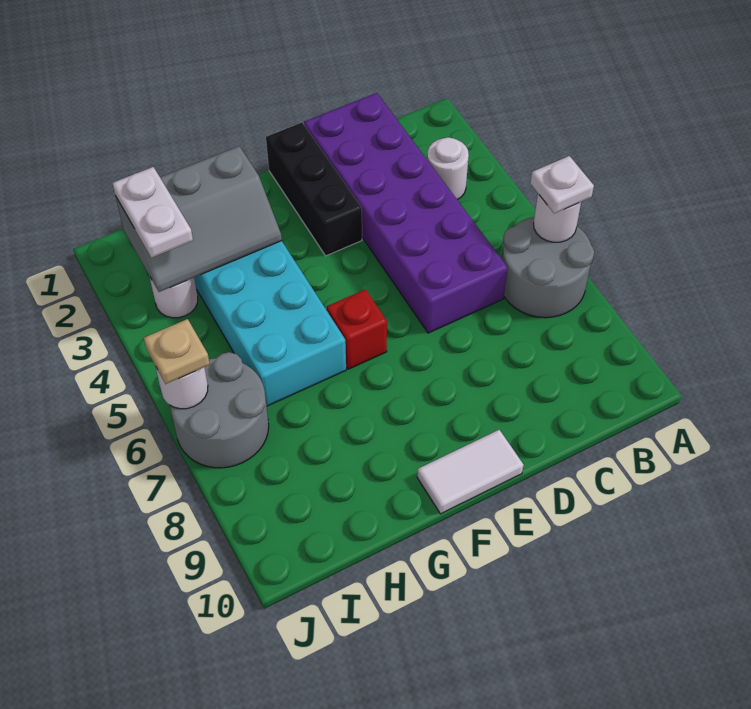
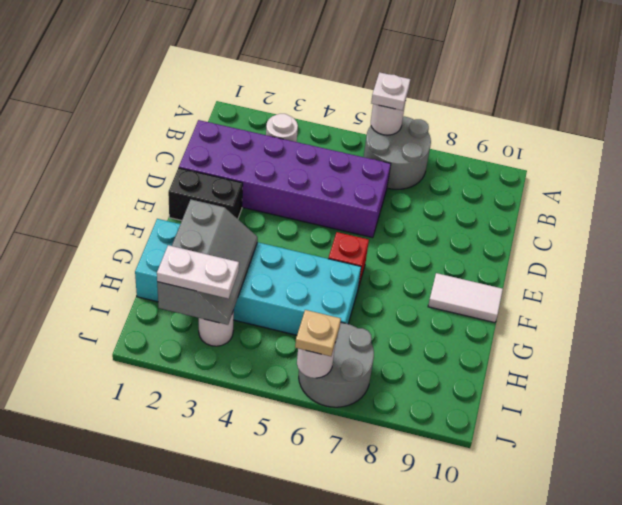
black brick E1:E3 level 1 -> black brick E1:E2 level 1
white tile E10:F10 level 1 -> white tile F9:F10 level 1

